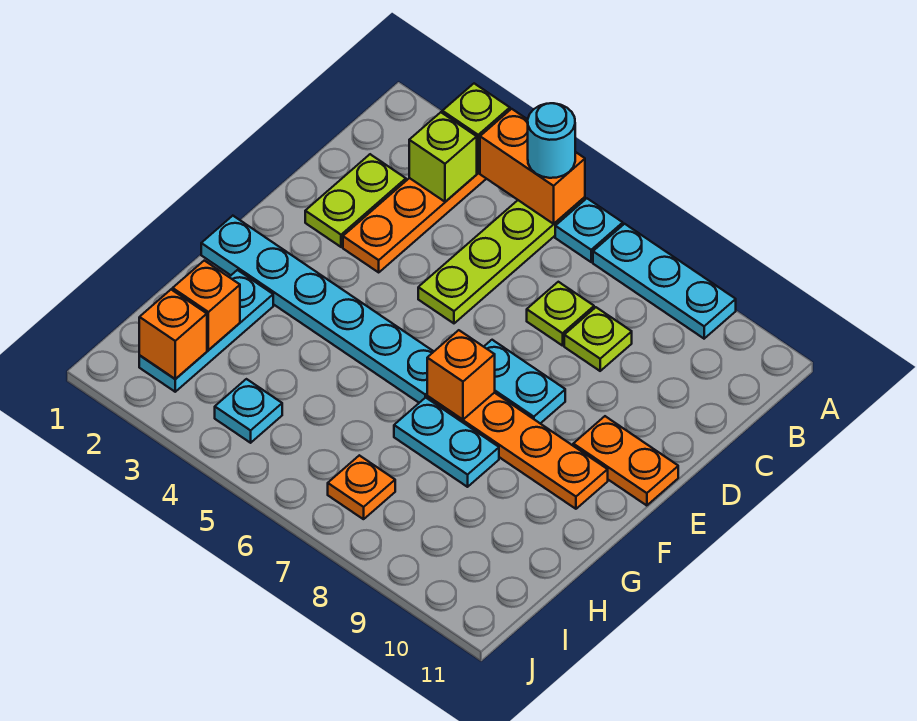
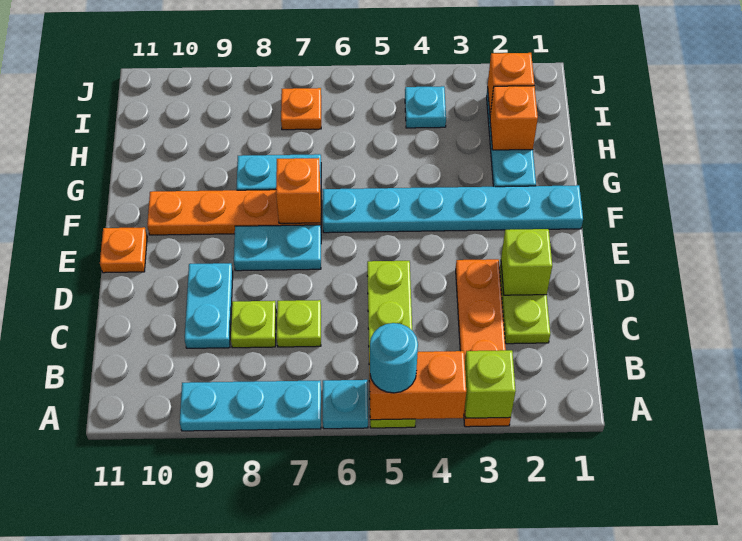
lime brick B3 level 2 -> lime brick D2 level 2
none -> cyan plate C9:D9 level 1
orange plate E10:E11 level 1 -> orange plate E11 level 1

